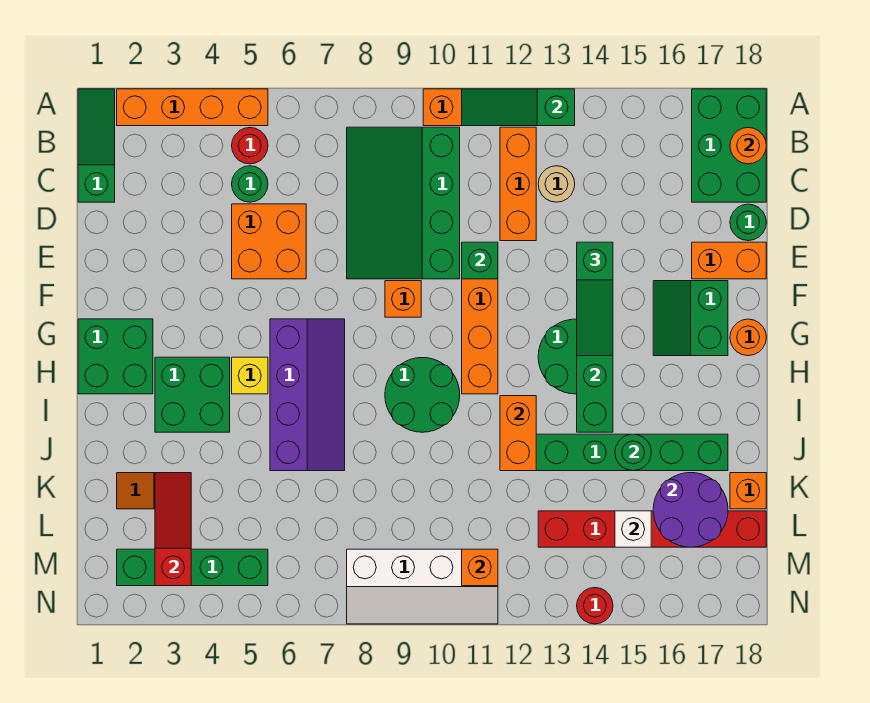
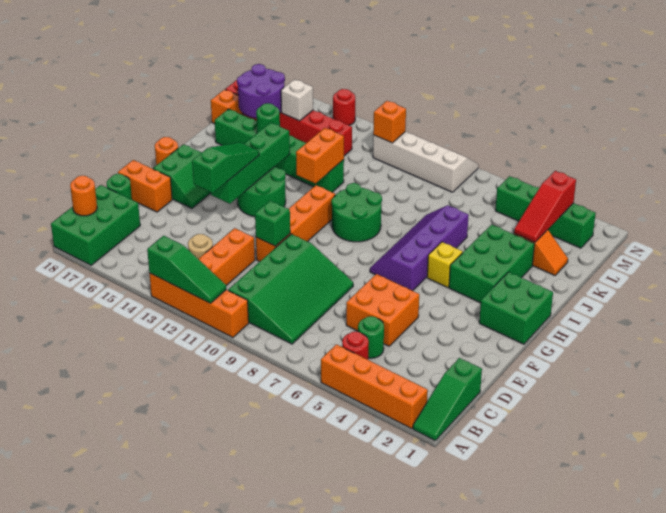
orange brick F9 level 1 -> none
green brick H3:I4 level 1 -> green brick H3:J4 level 1

